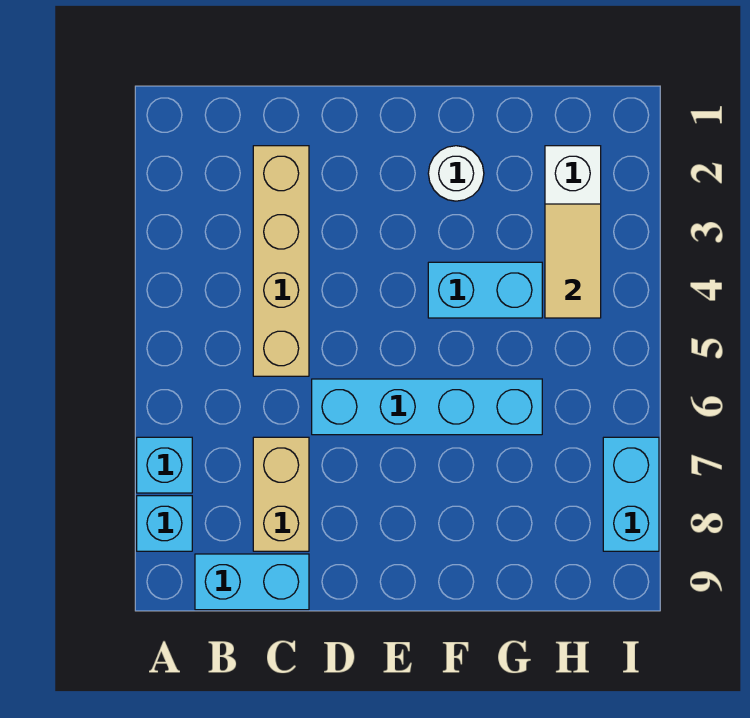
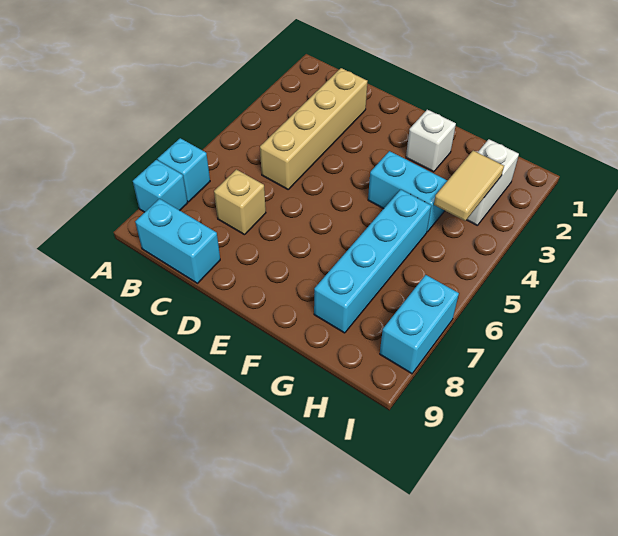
tan brick C7:C8 level 1 -> tan brick C7 level 1
cyan brick D6:G6 level 1 -> cyan brick G5:G8 level 1
white round brick F2 level 1 -> white brick F2 level 1

